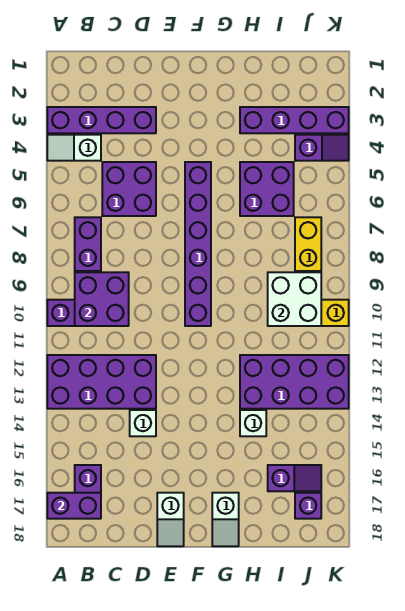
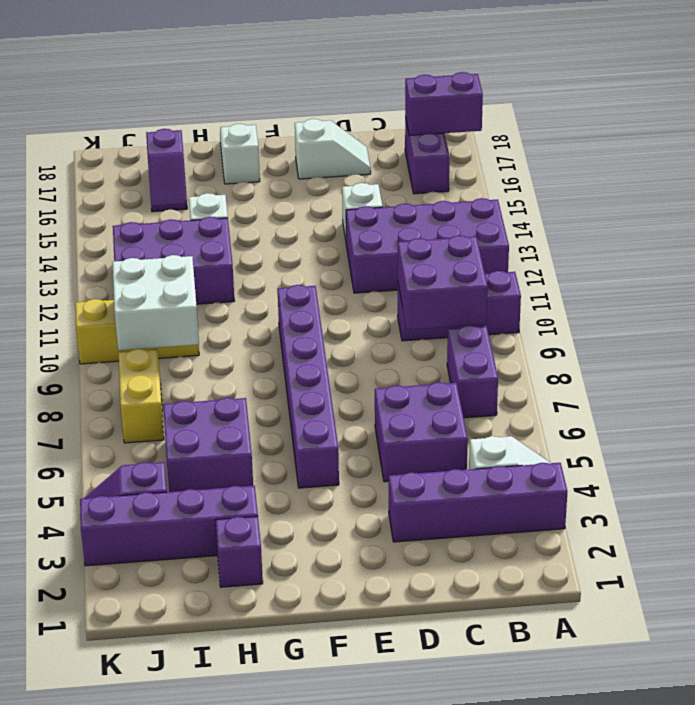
white slope E17:E18 level 1 top 17 -> white slope D17:E17 level 1 top E
purple brick H12:K13 level 1 -> purple brick H12:J13 level 1
purple slope I16:J16 level 1 top I -> purple slope I16:I17 level 1 top 17
purple brick J17 level 1 -> purple brick H2 level 1

